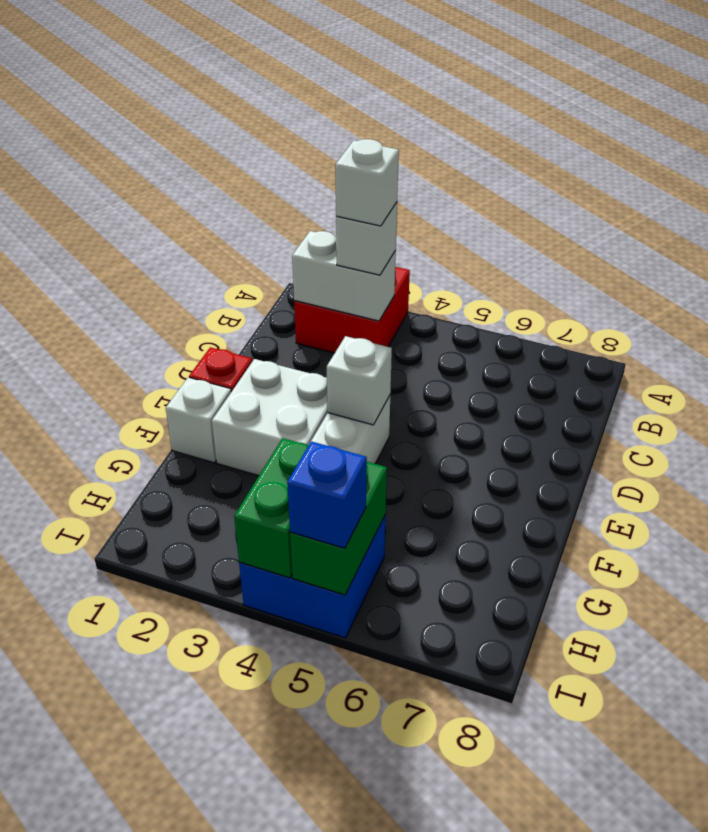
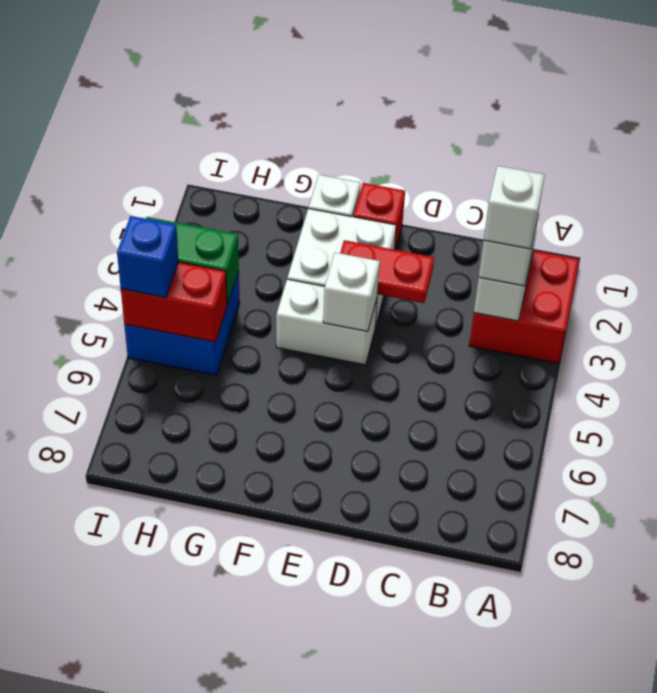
none -> red plate D3:E3 level 2
green brick H5:I5 level 2 -> red brick H5:I5 level 2

